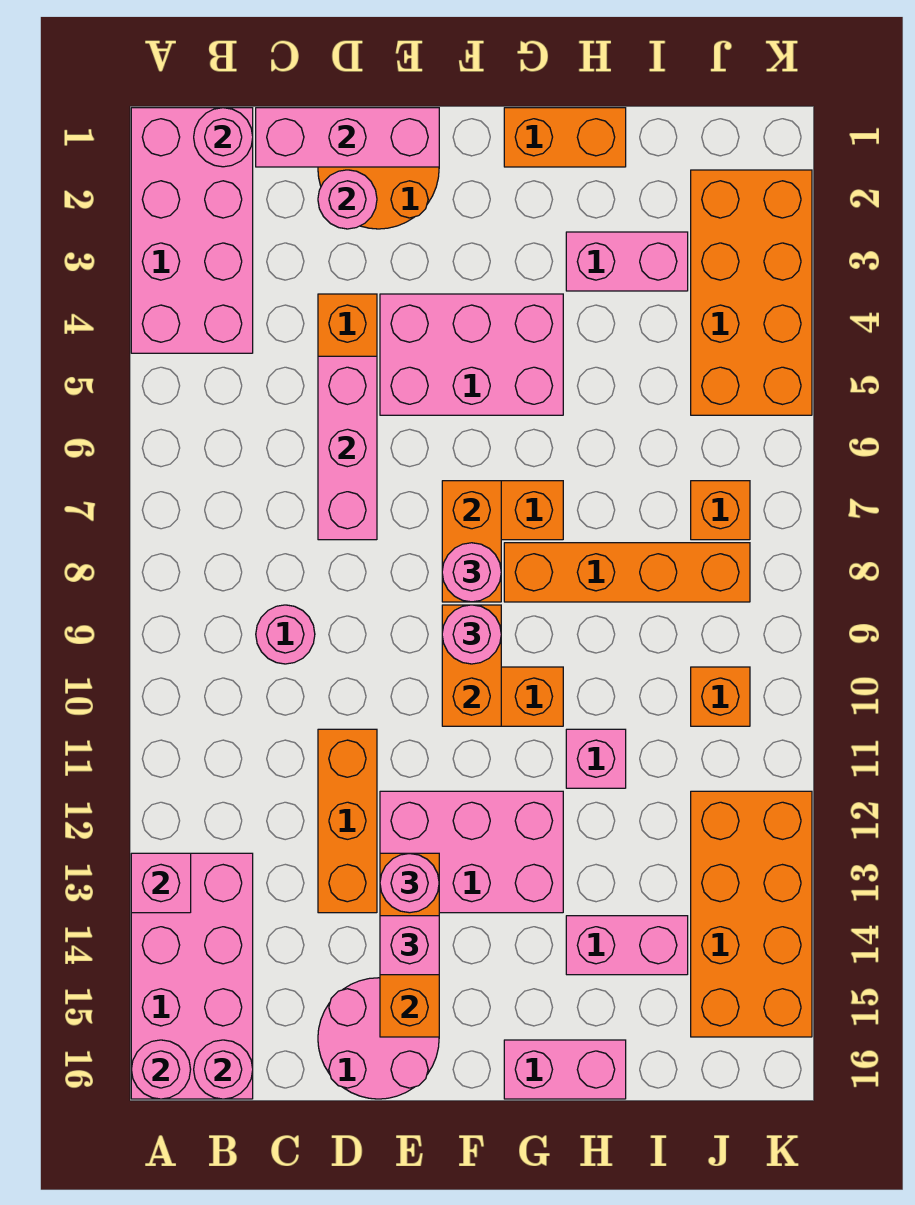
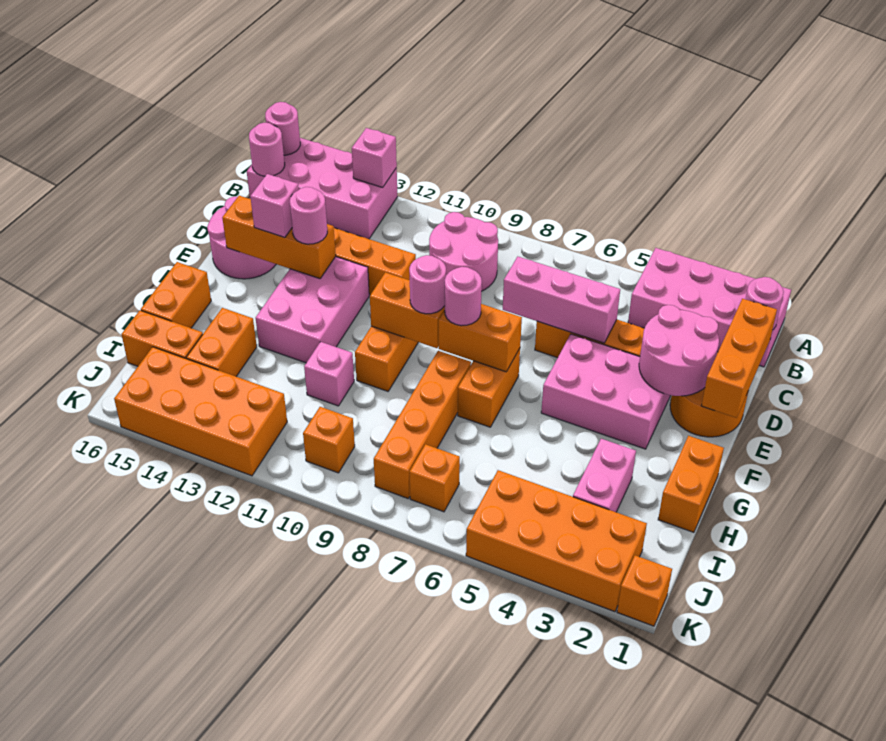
pink brick C1:E1 level 2 -> orange brick C1:E1 level 2
pink round brick C9 level 1 -> pink round brick B9:C10 level 1
pink round brick D2 level 2 -> pink round brick D2:E3 level 2
pink brick E4:G5 level 1 -> pink brick E3:F5 level 1
pink brick G16:H16 level 1 -> orange brick G16:H16 level 1
pink brick H14:I14 level 1 -> orange brick H14:I14 level 1
none -> orange brick I15:I16 level 1
none -> orange brick K1 level 1

